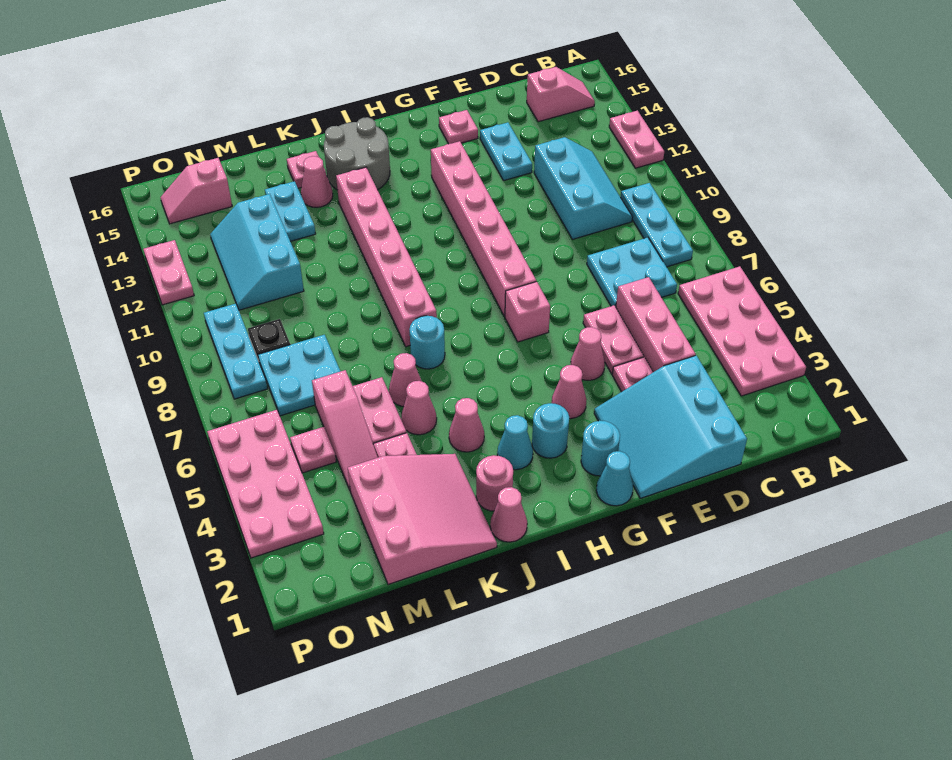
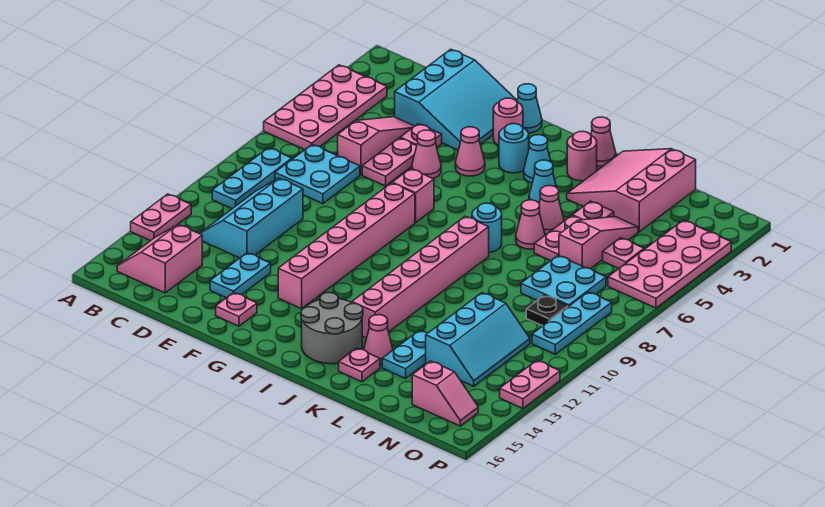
pink slope B15:C15 level 1 top C -> pink slope B14:C15 level 1 top C
pink brick D4:D6 level 1 -> pink slope D4:D6 level 1 top 6
cyan round brick G2 level 1 -> pink round brick G2 level 1
pink cone J4 level 1 -> cyan cone J4 level 1

